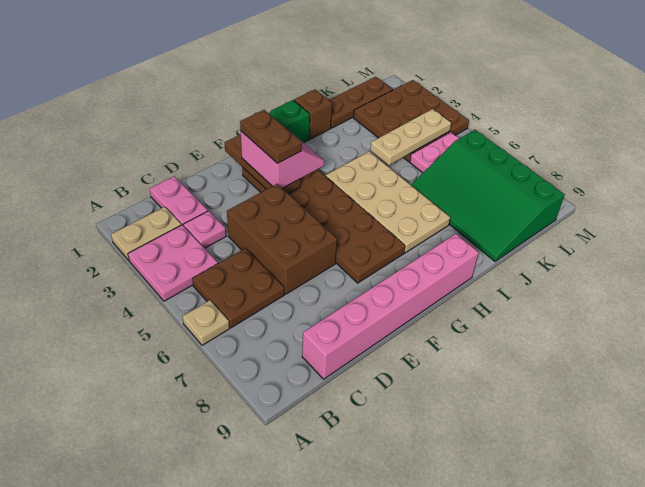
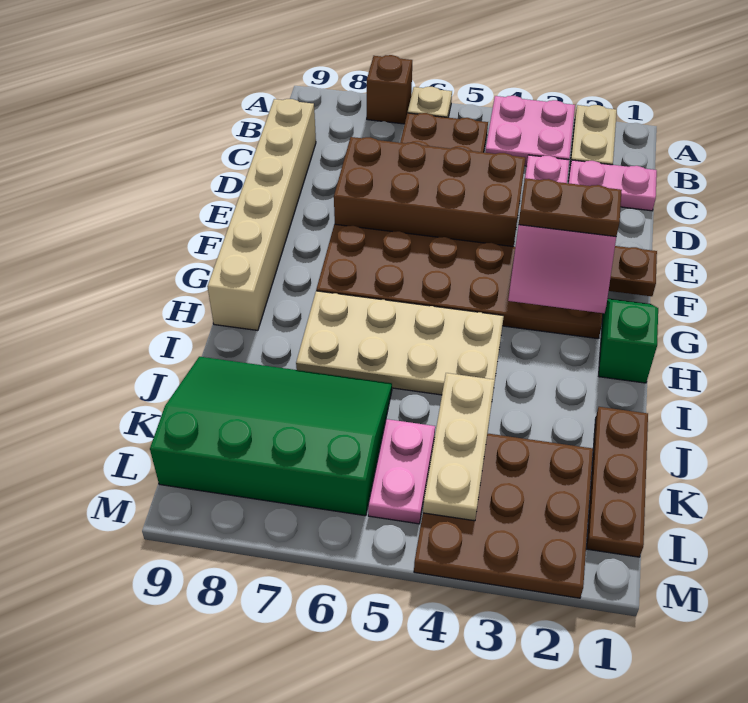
pink brick C9:H9 level 1 -> tan brick C9:H9 level 1
brown brick D4:E6 level 1 -> brown brick D4:E7 level 1
brown brick I1 level 1 -> brown brick A7 level 1

